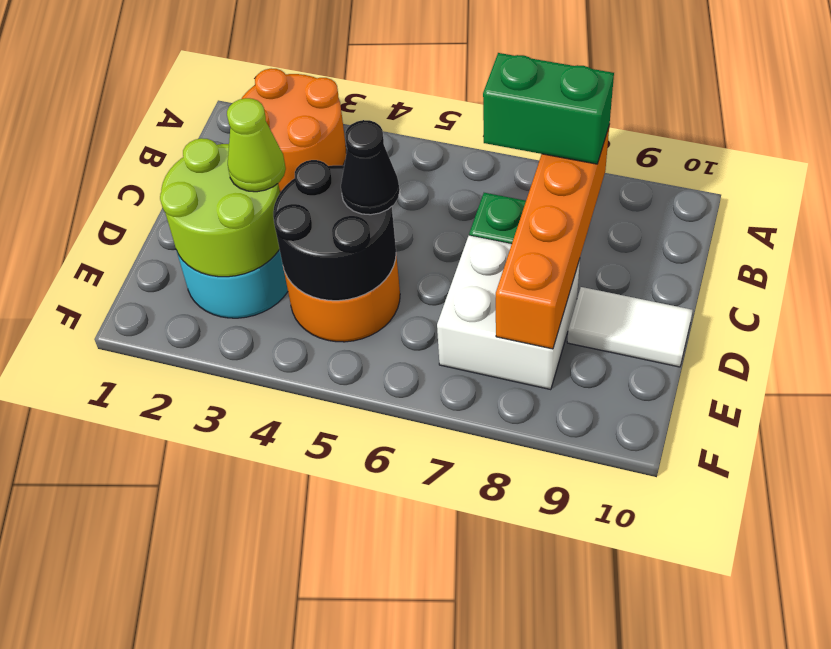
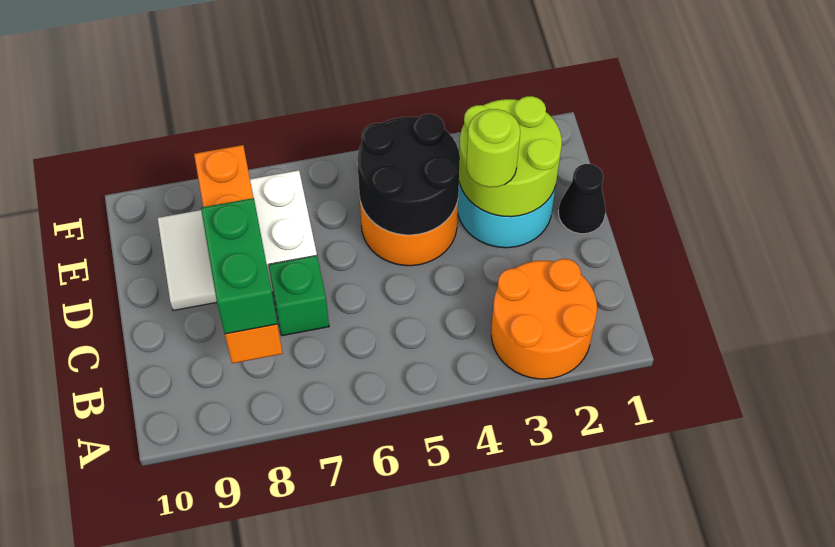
green brick B7:B8 level 3 -> green brick B8:C8 level 3
lime cone D3 level 3 -> lime round brick D3 level 3
black cone D5 level 3 -> black cone D1 level 1
white tile D9:D10 level 1 -> white tile D9:E9 level 1

